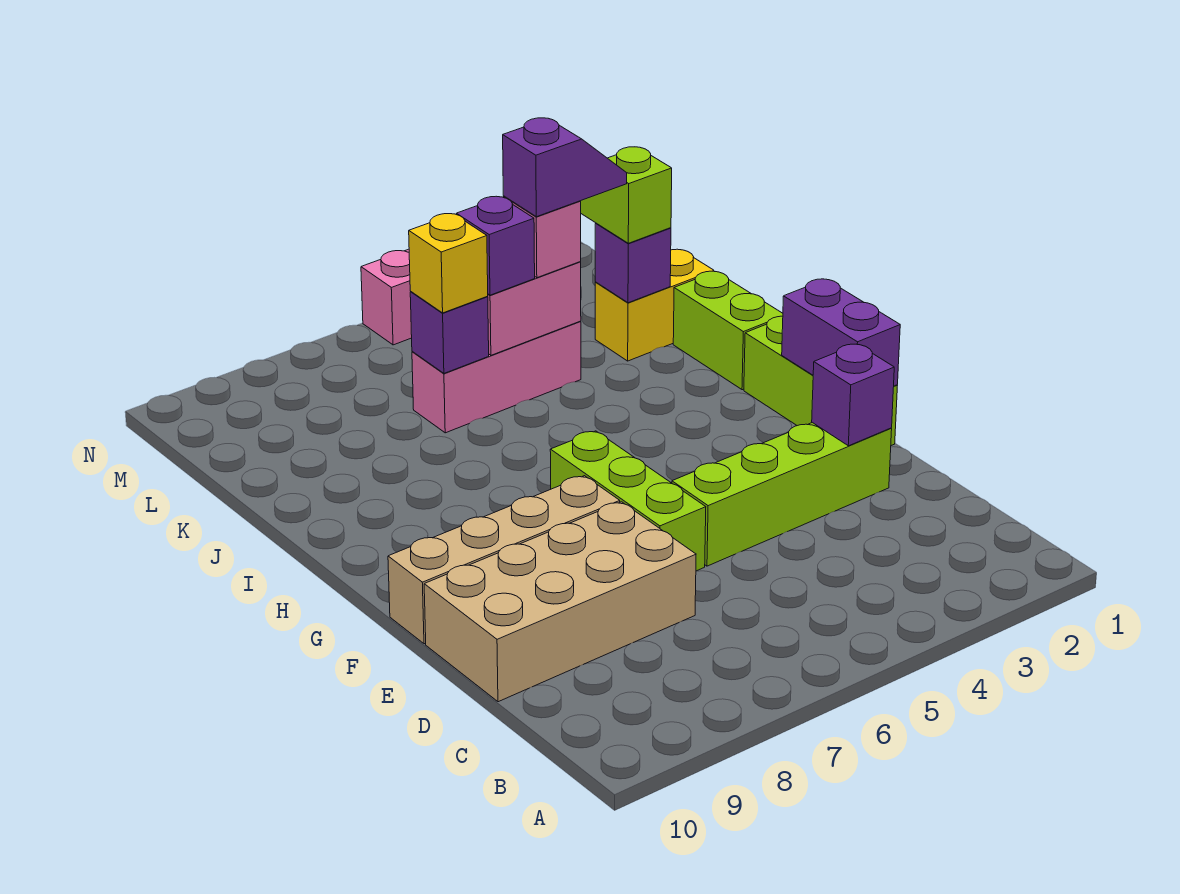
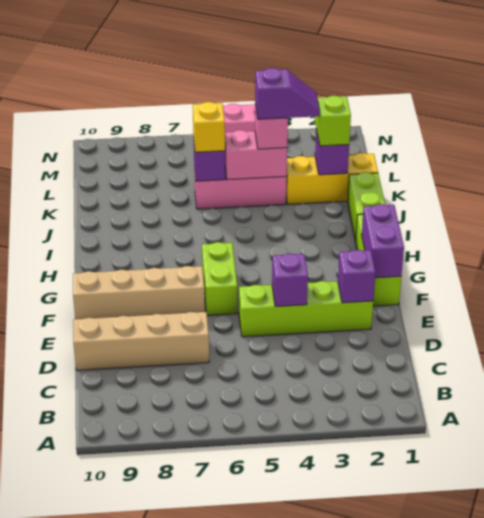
tan brick D7:E10 level 1 -> tan brick D7:D10 level 1
lime brick E6:G6 level 1 -> lime brick F6:G6 level 1
yellow brick K1:K2 level 1 -> yellow brick K1:K3 level 1
purple brick K5 level 3 -> purple brick E4 level 2

